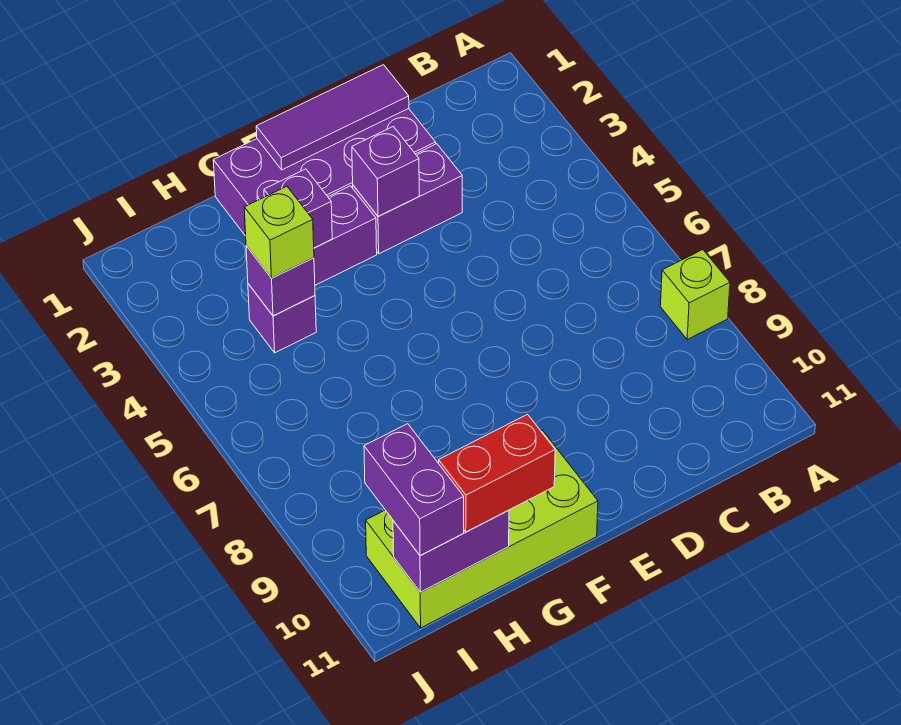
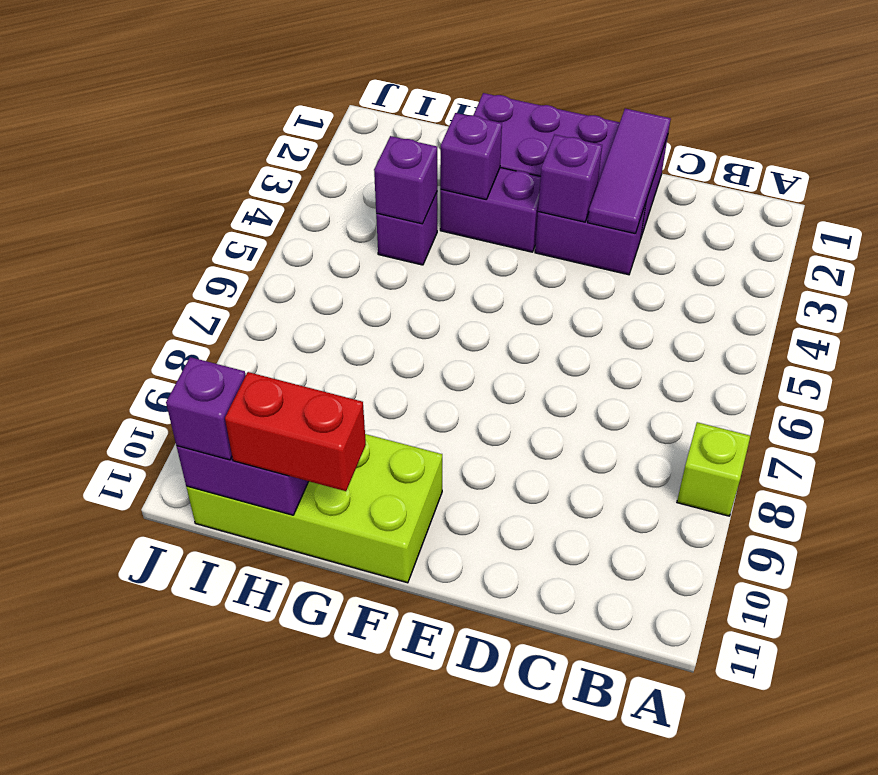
purple tile D1:F1 level 2 -> purple tile D1:D3 level 2
lime brick H4 level 3 -> none
purple brick I10:I11 level 3 -> purple brick I11 level 3

